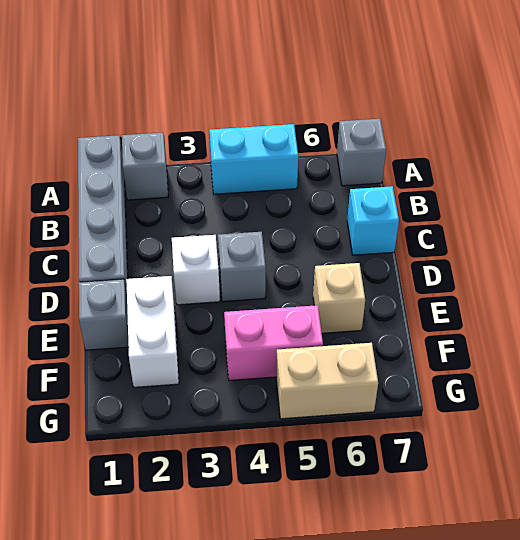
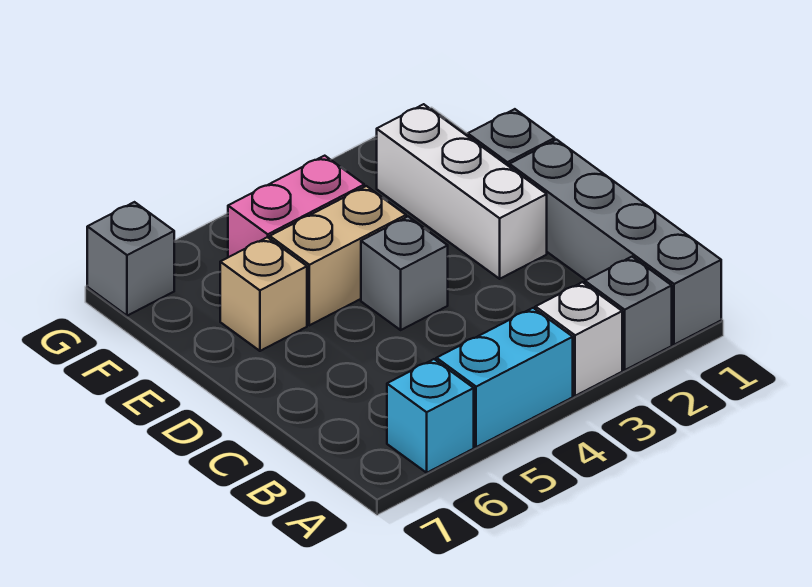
grey brick A7 level 1 -> grey brick G7 level 1
cyan brick C7 level 1 -> cyan brick A6 level 1
white brick D3 level 1 -> white brick A3 level 1
white brick E2:F2 level 1 -> white brick D2:F2 level 1
tan brick G5:G6 level 1 -> tan brick E4:E5 level 1

